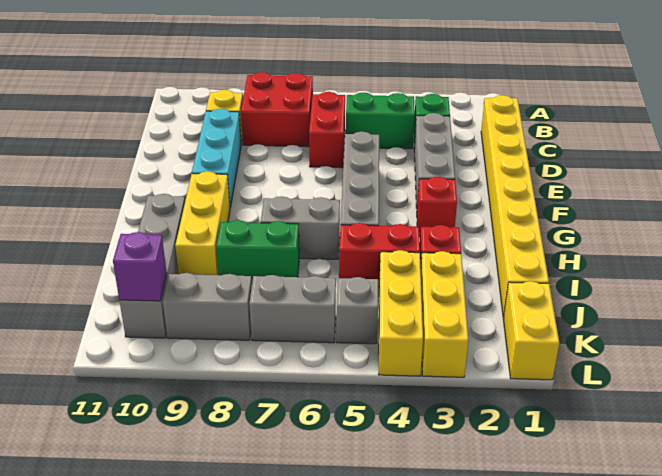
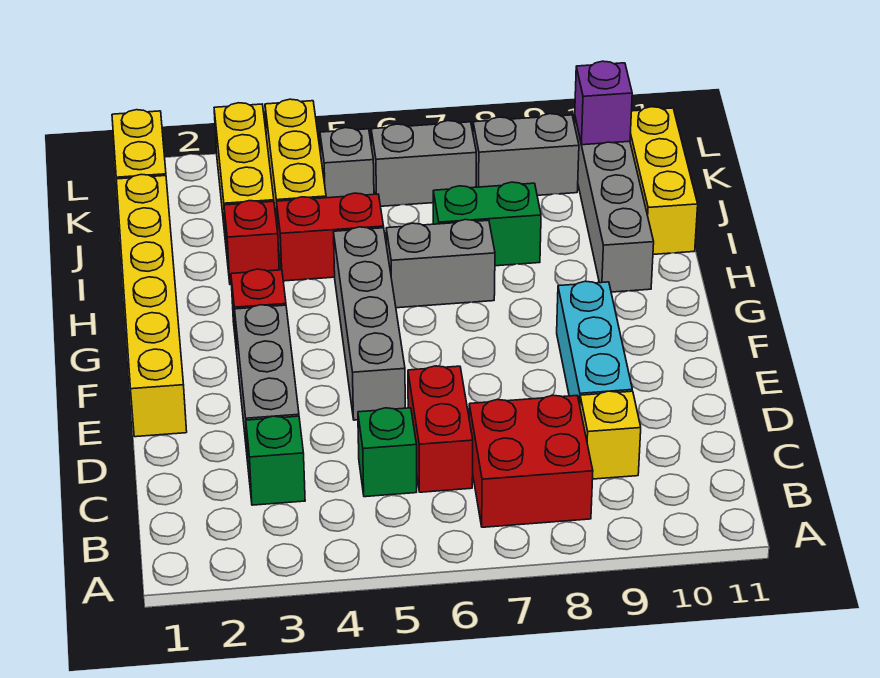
yellow brick C1:J1 level 1 -> yellow brick E1:J1 level 1
green brick C4:C5 level 1 -> green brick C5 level 1
yellow brick G9:I9 level 1 -> yellow brick I11:K11 level 1

